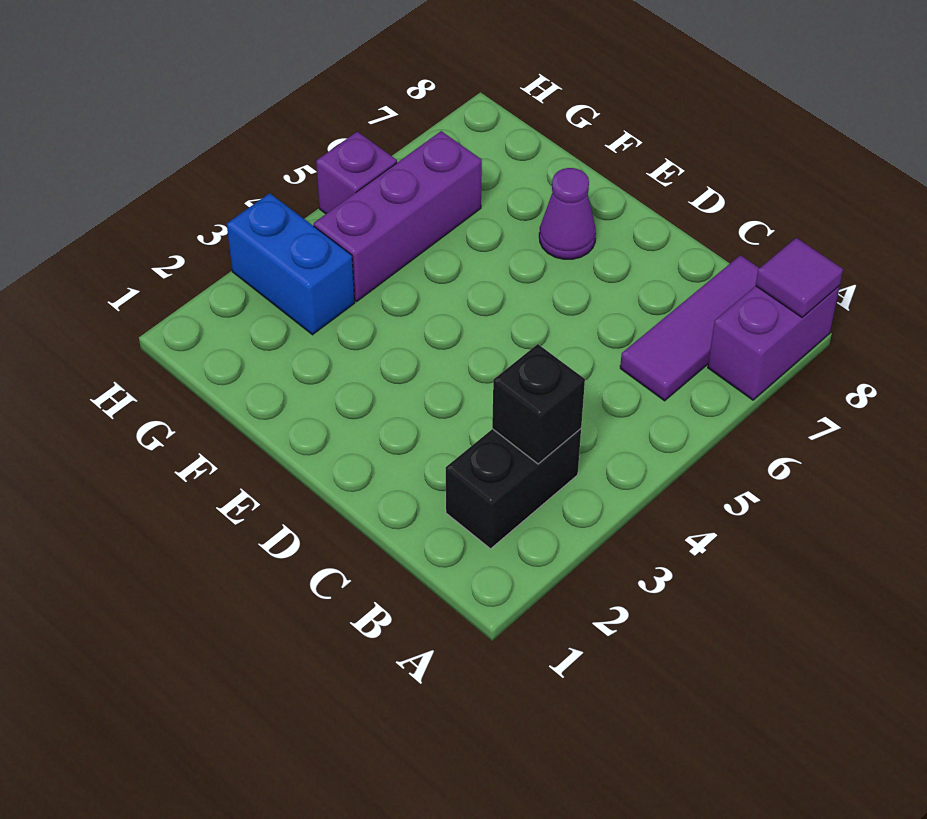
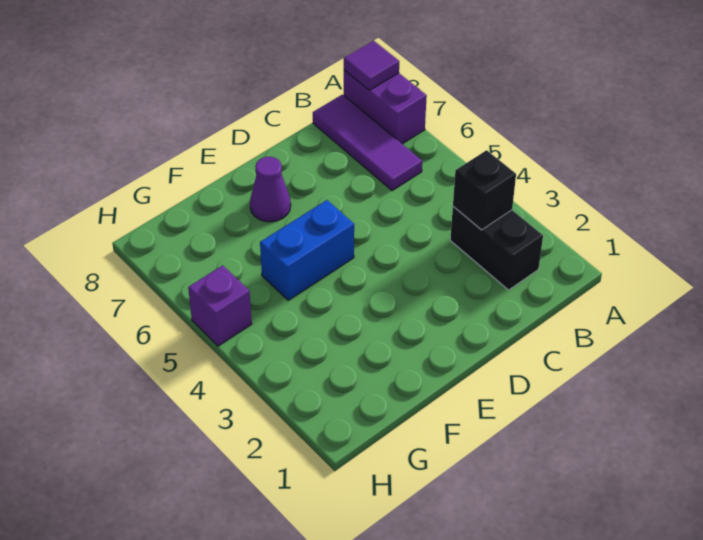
blue brick G3:H3 level 1 -> blue brick E5:F5 level 1
purple brick G4:G6 level 1 -> none

